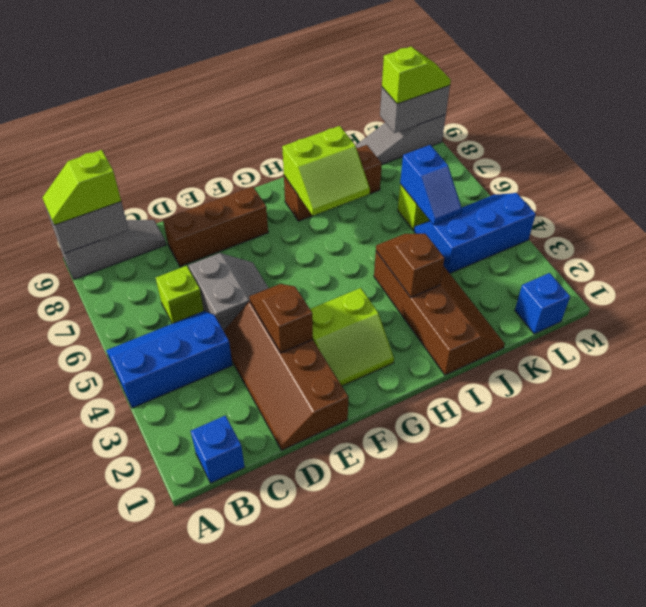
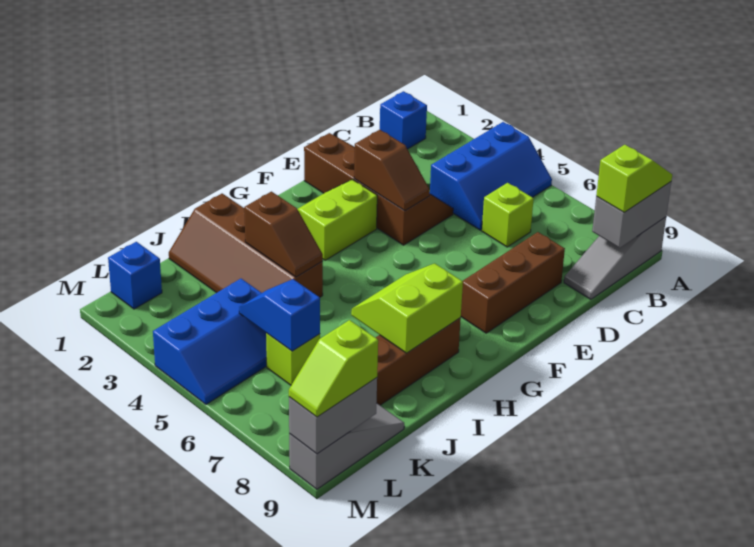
grey slope D5:E6 level 1 top D -> none

